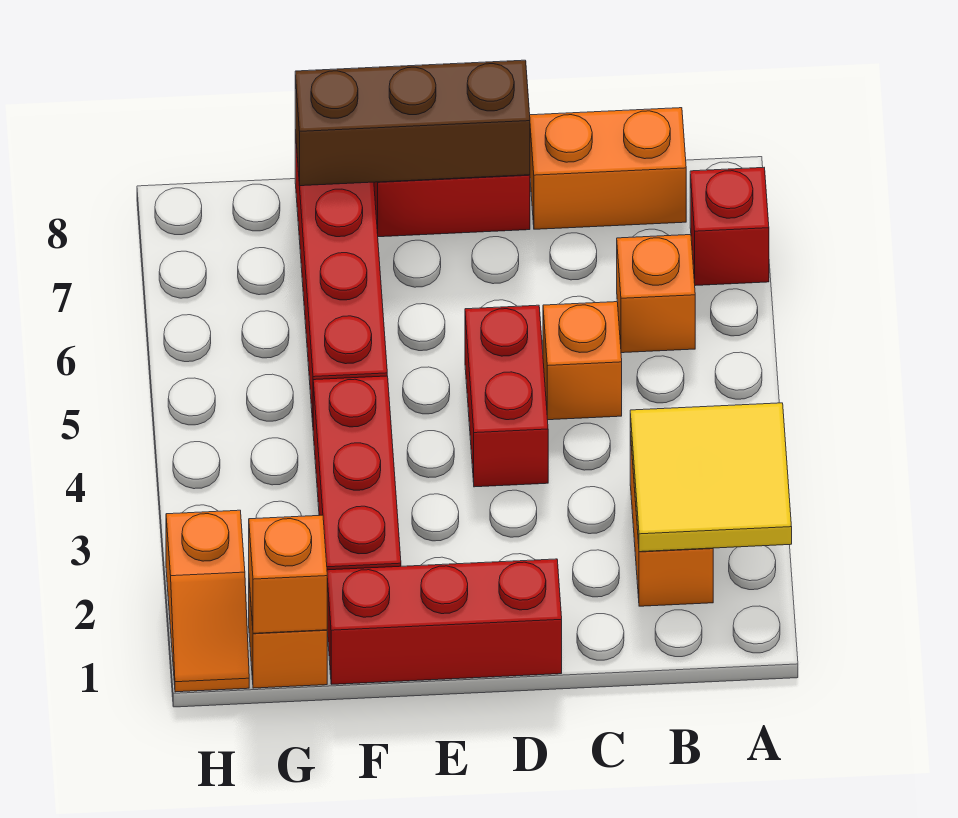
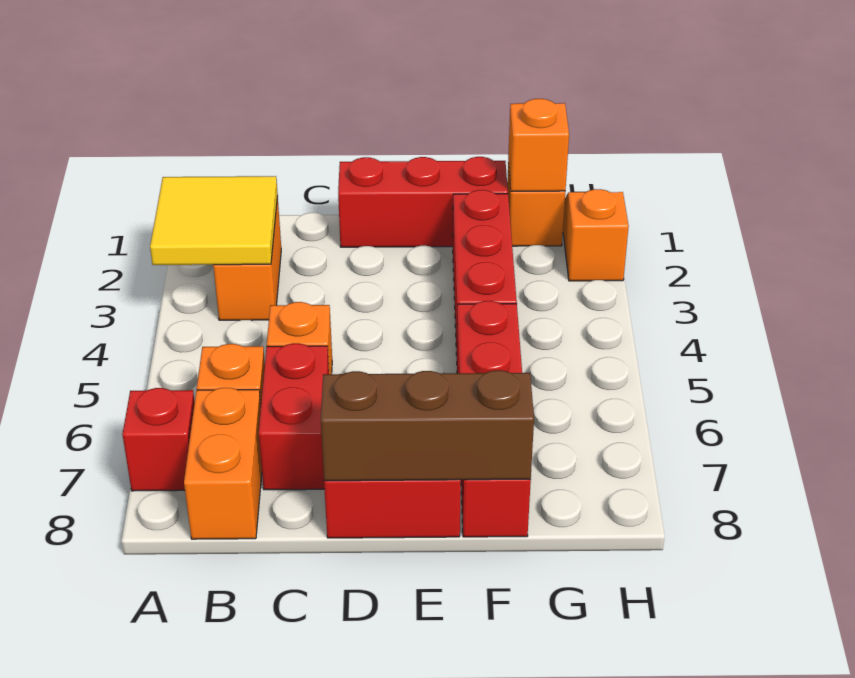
orange brick B8:C8 level 1 -> orange brick B7:B8 level 1
red brick D4:D5 level 1 -> red brick C6:C7 level 1

